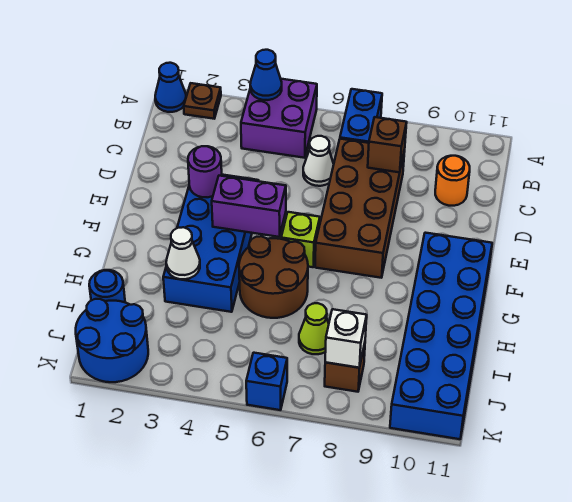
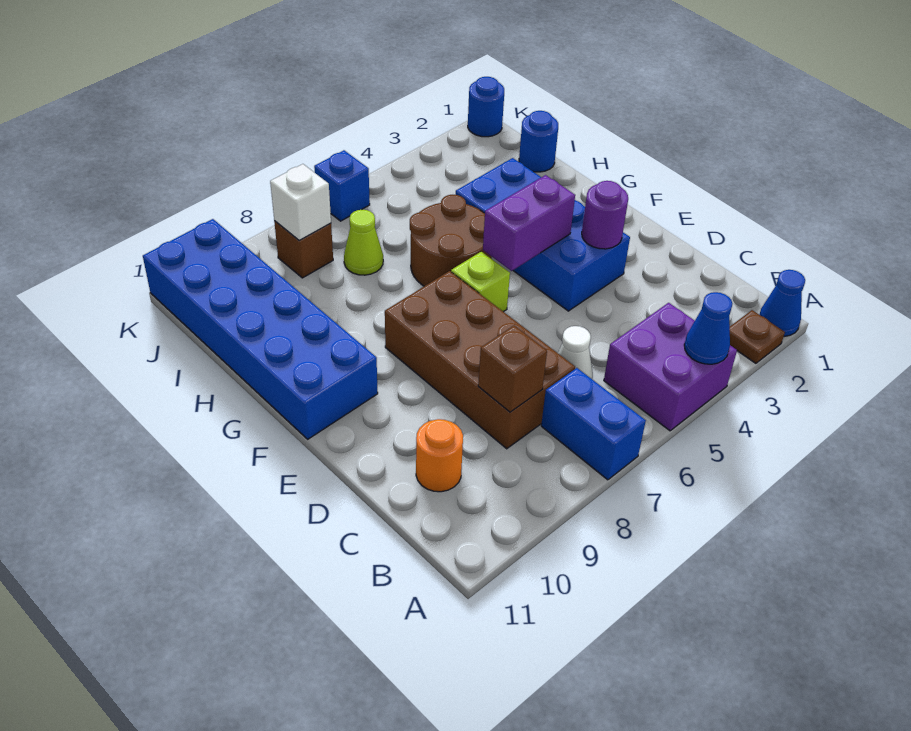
white cone H3 level 2 -> none
blue round brick J1:K2 level 1 -> blue round brick K1 level 1

